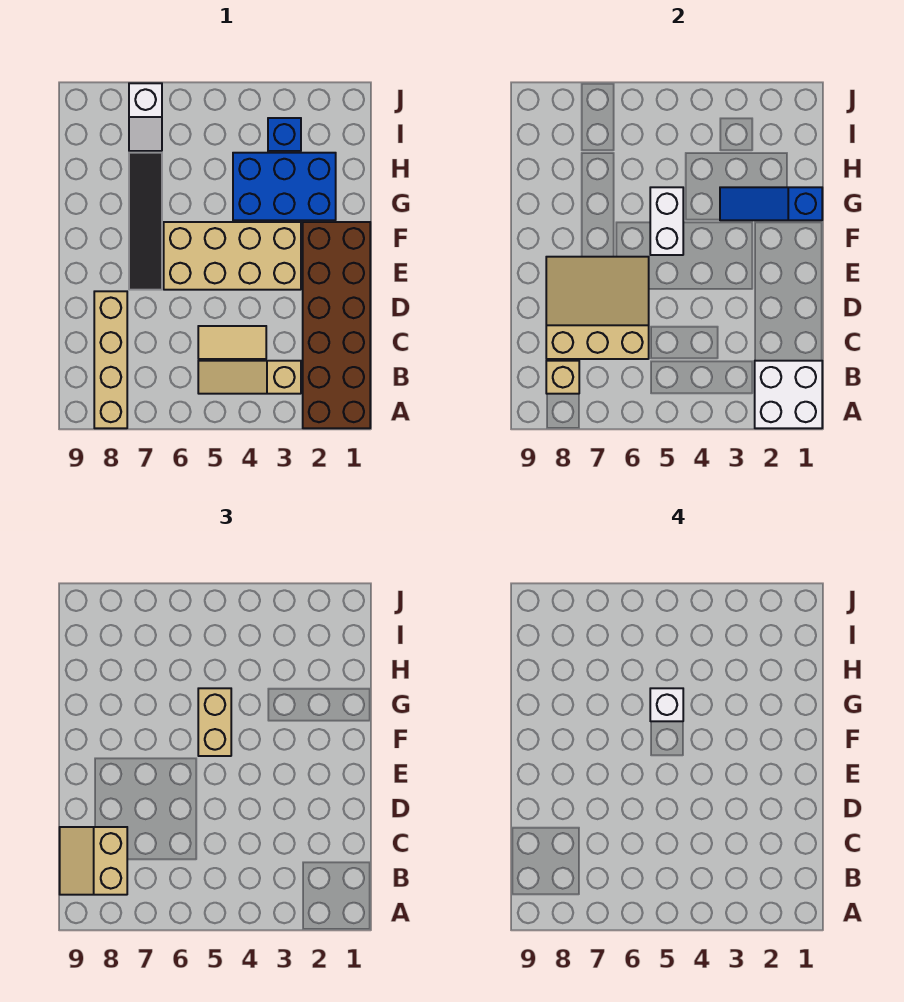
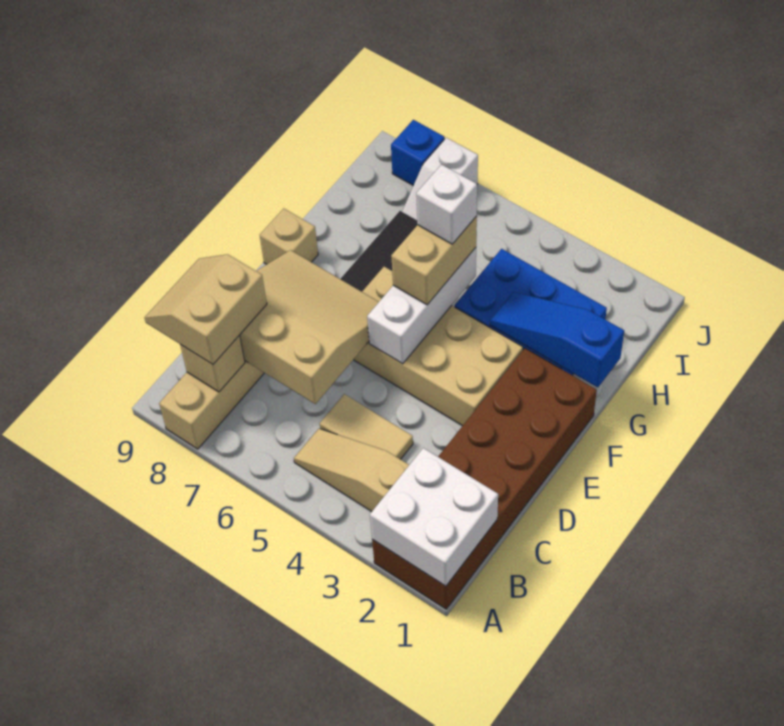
white brick F5:G5 level 2 -> white brick E5:G5 level 2
none -> tan brick F9 level 1
blue brick I3 level 1 -> blue brick J8 level 1

